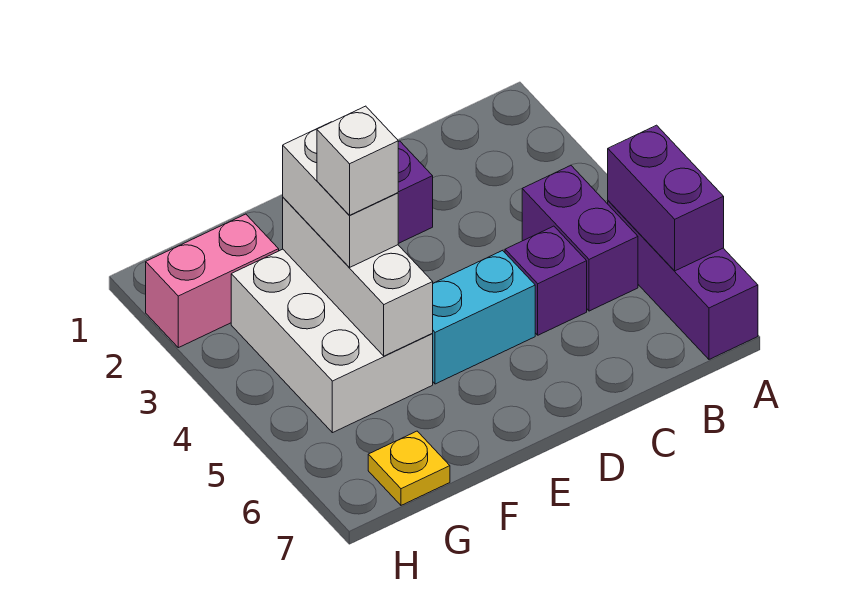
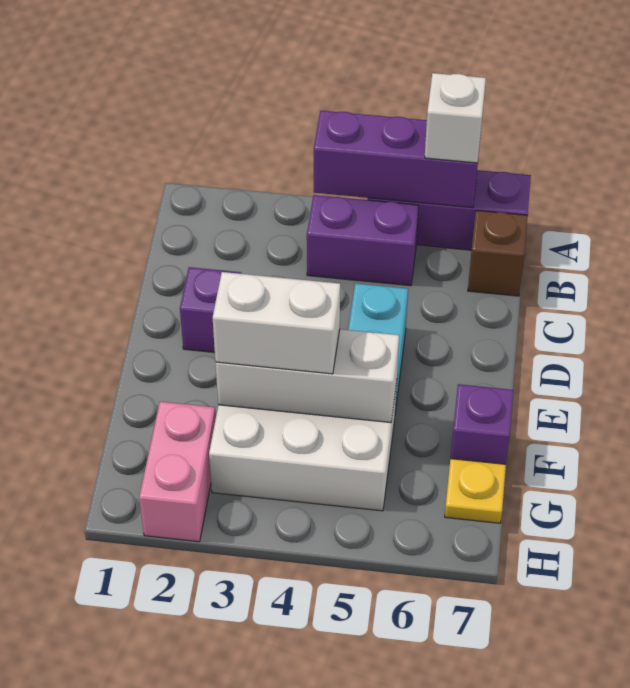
purple brick A5:A6 level 2 -> purple brick A4:A6 level 2
none -> brown brick B7 level 1
purple brick C5 level 1 -> purple brick F7 level 1
white brick F4 level 4 -> white brick A6 level 3

